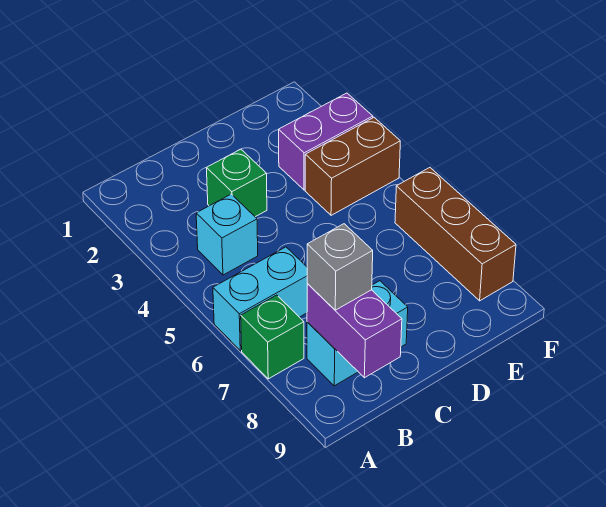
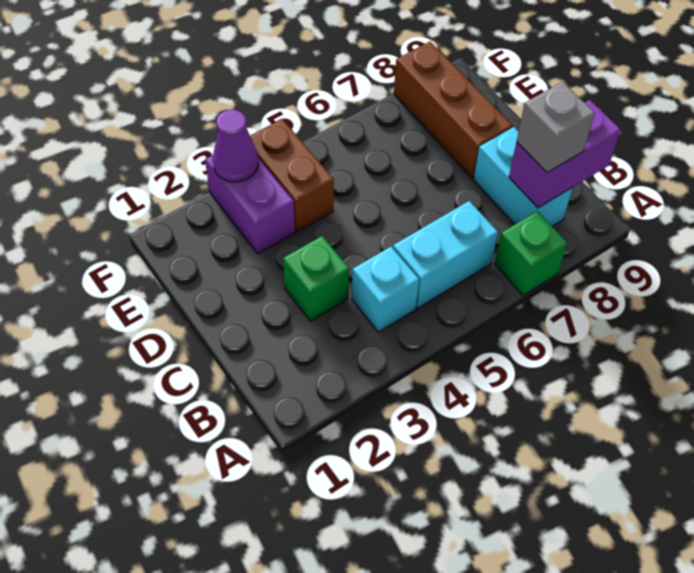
cyan brick A6:B6 level 1 -> cyan brick B5:B6 level 1
none -> purple cone F3 level 2
brown brick F6:F8 level 1 -> brown brick D8:F8 level 1

